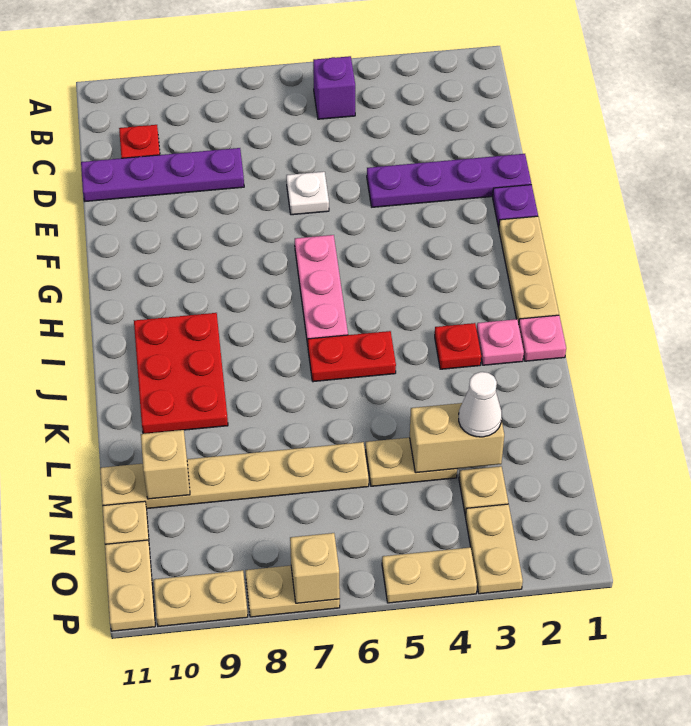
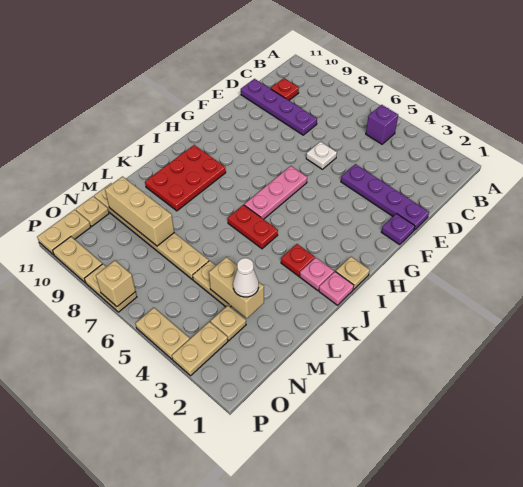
tan plate G1:I1 level 1 -> tan plate I1 level 1
tan brick M10 level 2 -> tan brick M8:M10 level 2

